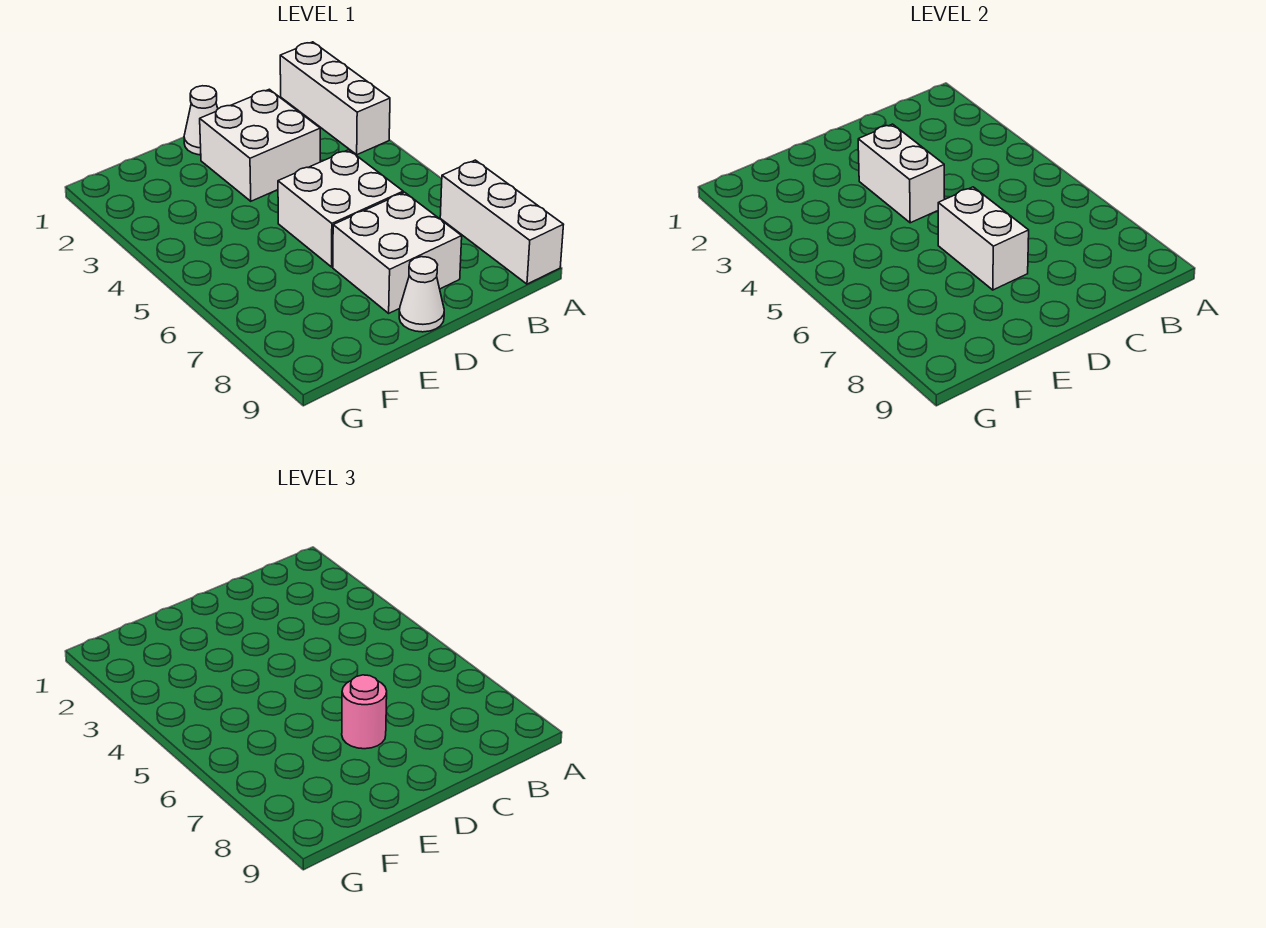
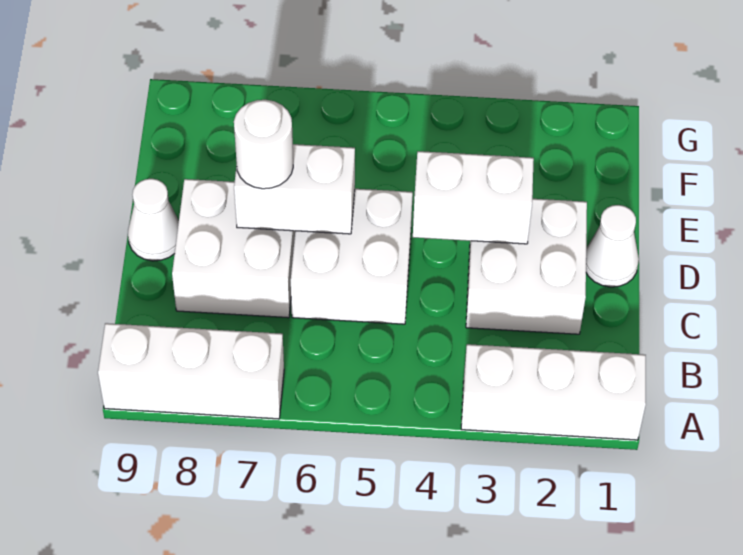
pink round brick D7 level 3 -> white round brick D7 level 3

